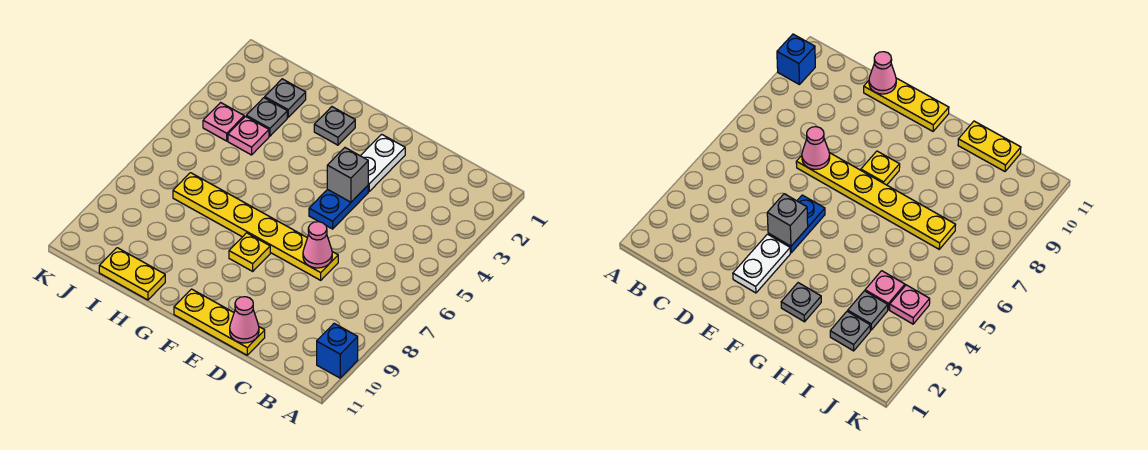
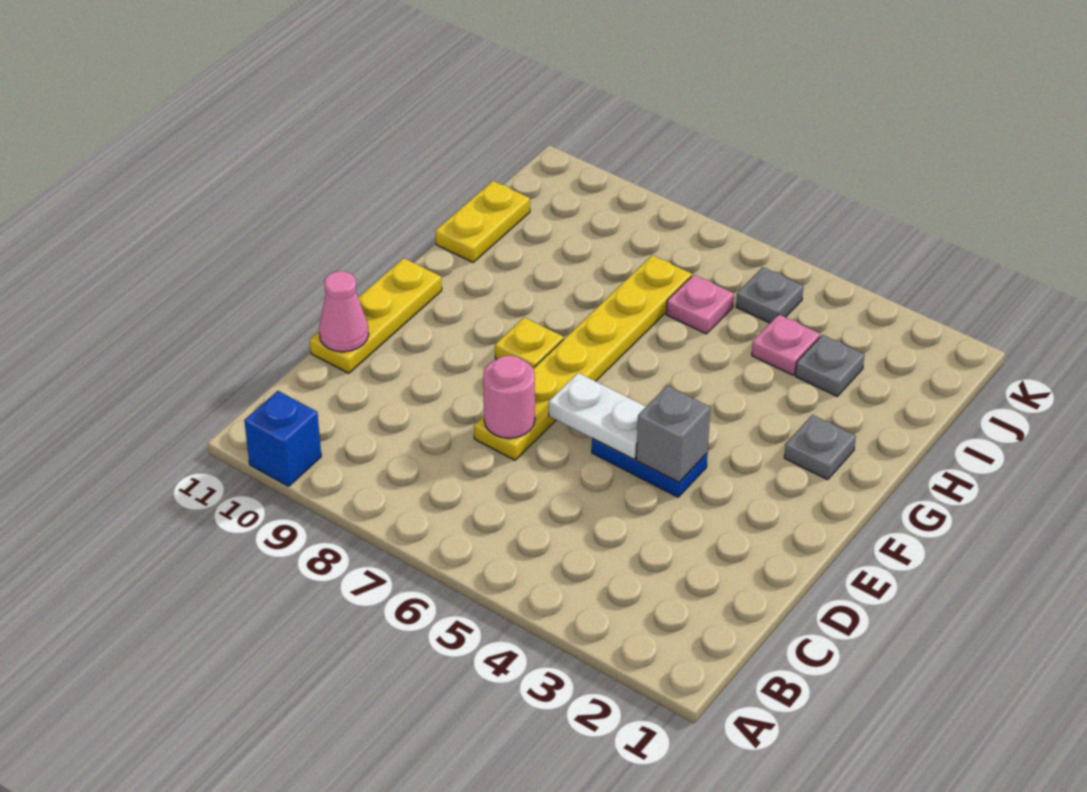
pink cone D7 level 2 -> pink round brick D7 level 2
white plate E2:E3 level 1 -> white plate E5:E6 level 2
grey plate I2 level 1 -> grey plate J5 level 1
pink plate J4 level 1 -> pink plate I6 level 1

